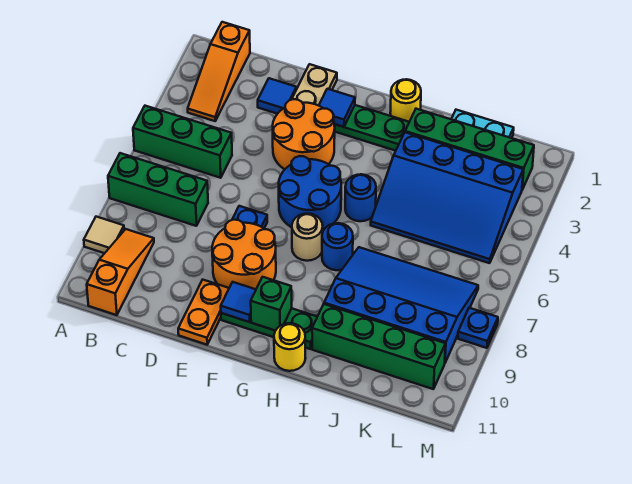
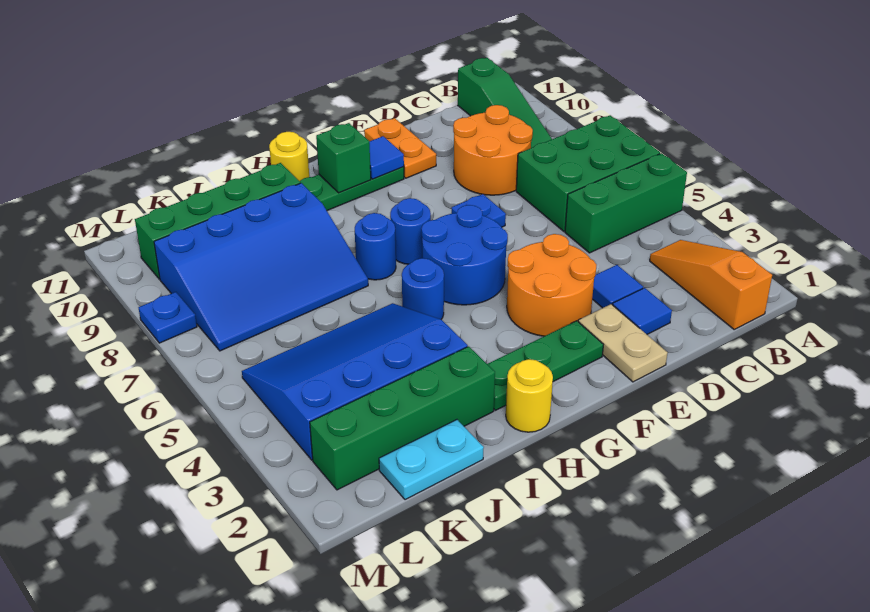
green brick A7:C7 level 1 -> green brick A6:C7 level 1
tan tile A9 level 1 -> none
orange slope B9:B11 level 1 top 11 -> green slope B9:B11 level 1 top 11
orange round brick E8:F9 level 1 -> orange round brick C8:D9 level 1
blue tile F2 level 2 -> blue tile D3 level 1
tan round brick G7 level 1 -> blue round brick G7 level 1

